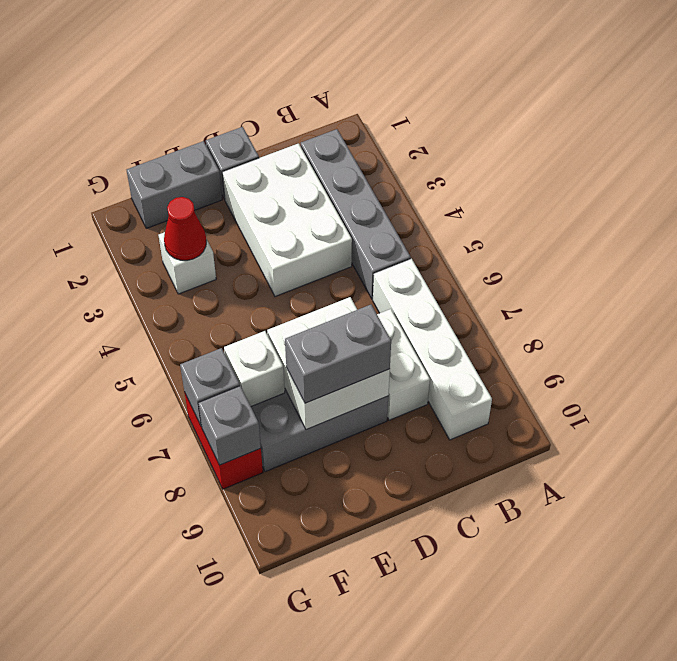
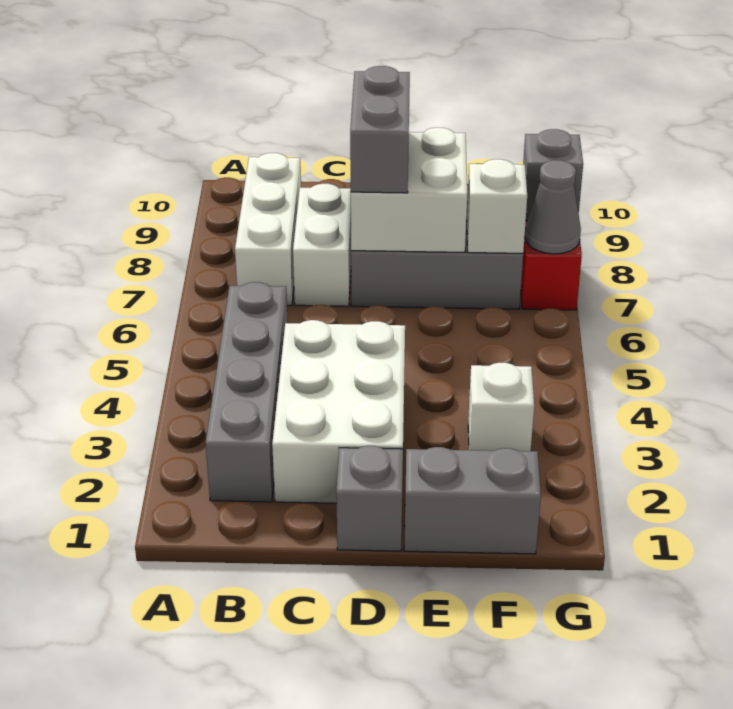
white brick B6:B9 level 1 -> white brick B7:B9 level 1
grey brick D8:E8 level 3 -> grey brick D7:D8 level 3
red cone F3 level 2 -> none
grey brick G7 level 2 -> grey cone G7 level 2

